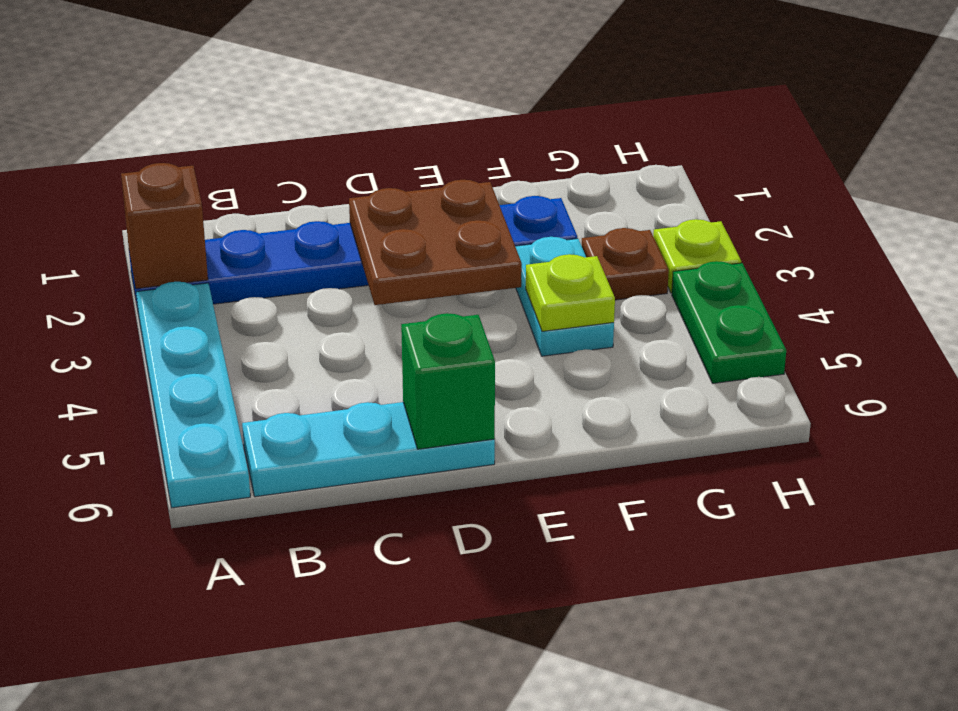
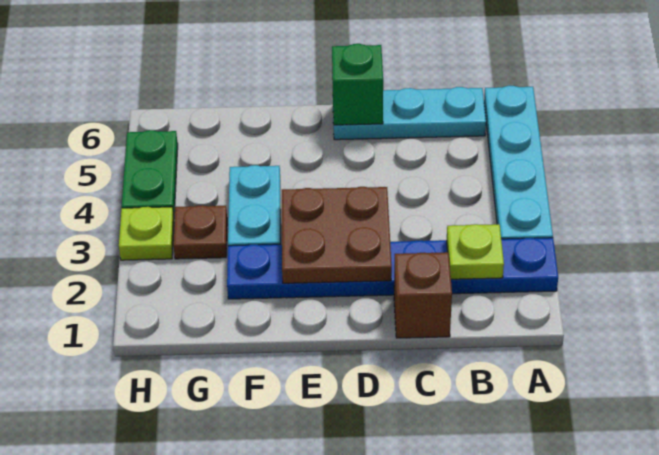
brown brick A2 level 2 -> brown brick C1 level 1
lime plate F4 level 2 -> lime plate B2 level 2

